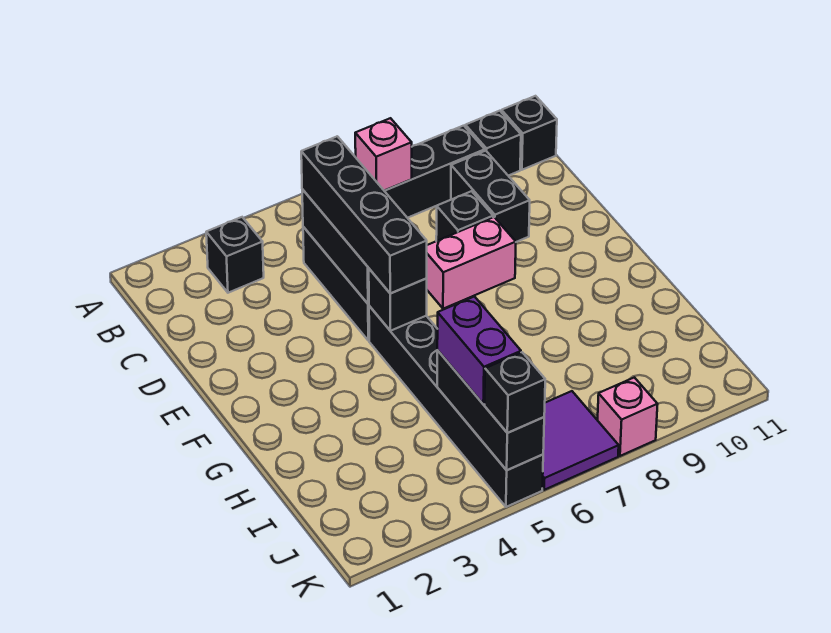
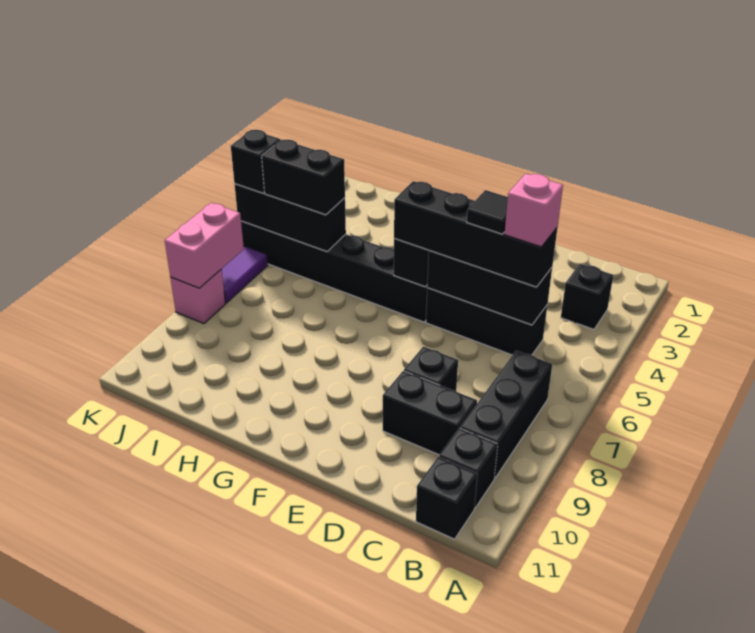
pink brick B7 level 2 -> pink brick C5 level 4
none -> black tile D5 level 4
pink brick E7:E8 level 1 -> pink brick K7:K8 level 2
purple brick I5:J5 level 3 -> black brick I5:J5 level 3
purple tile J6:K7 level 1 -> purple tile K6:K7 level 1

